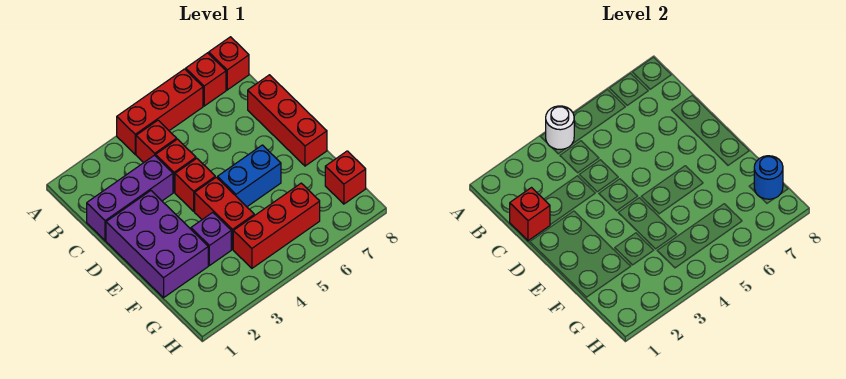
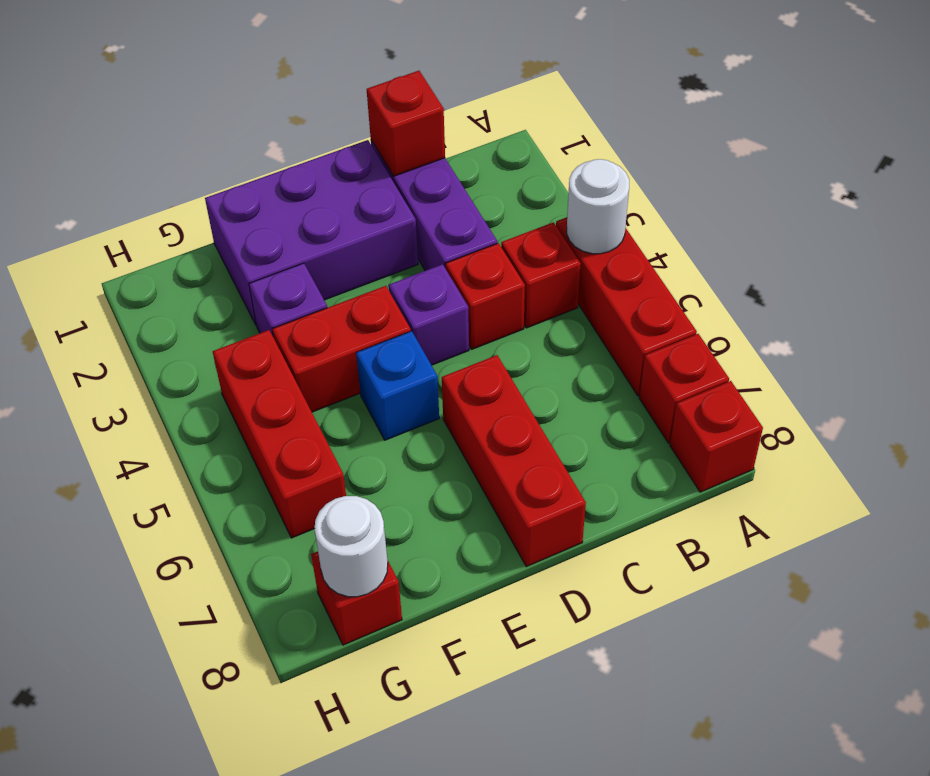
red brick C8:E8 level 1 -> red brick D6:D8 level 1
red brick D4 level 1 -> purple brick D4 level 1
blue brick E5:E6 level 1 -> blue brick E5 level 1
blue round brick G8 level 2 -> white round brick G8 level 2

